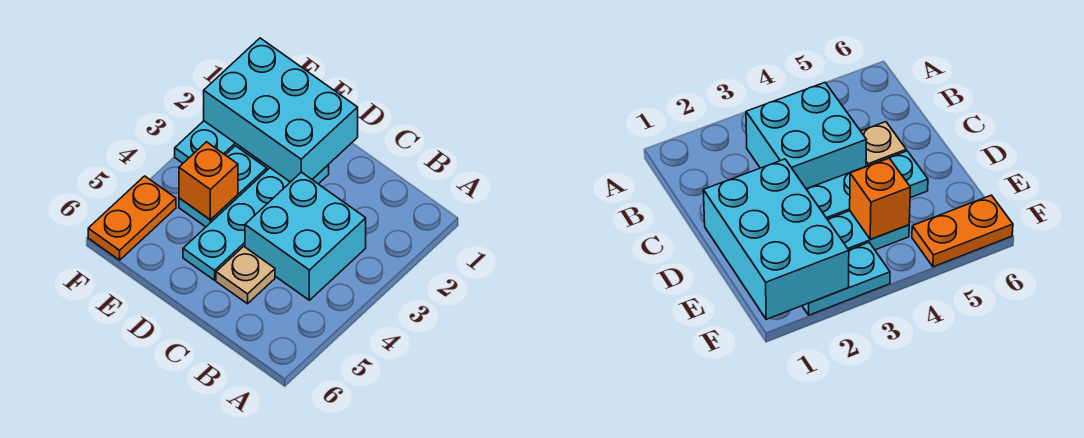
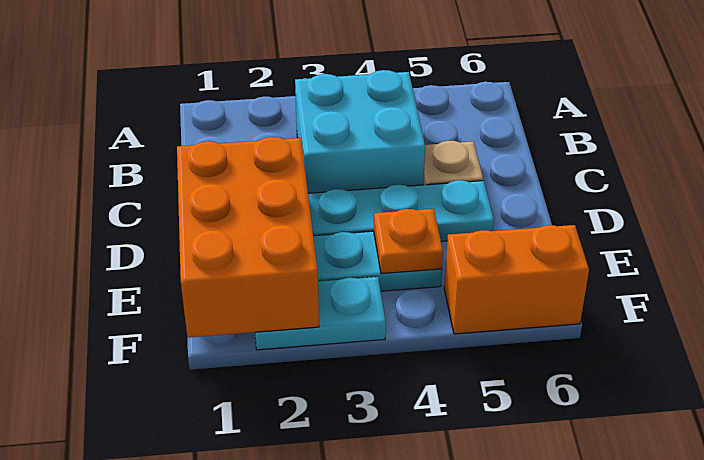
cyan brick D1:F2 level 2 -> orange brick D1:F2 level 2
orange brick E4 level 2 -> orange plate E4 level 2
orange plate F5:F6 level 1 -> orange brick F5:F6 level 1

